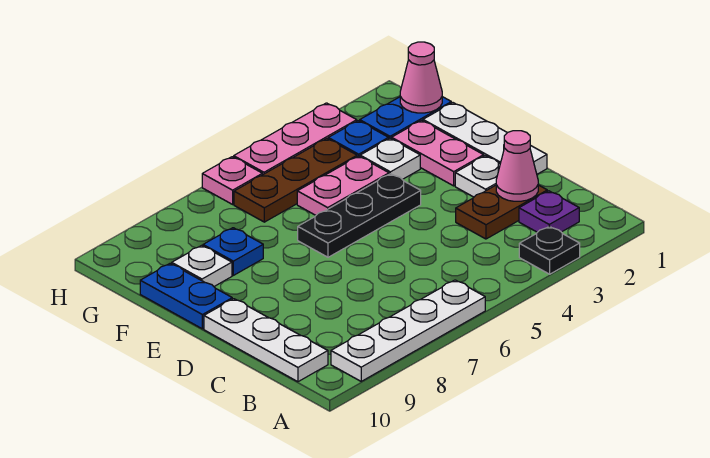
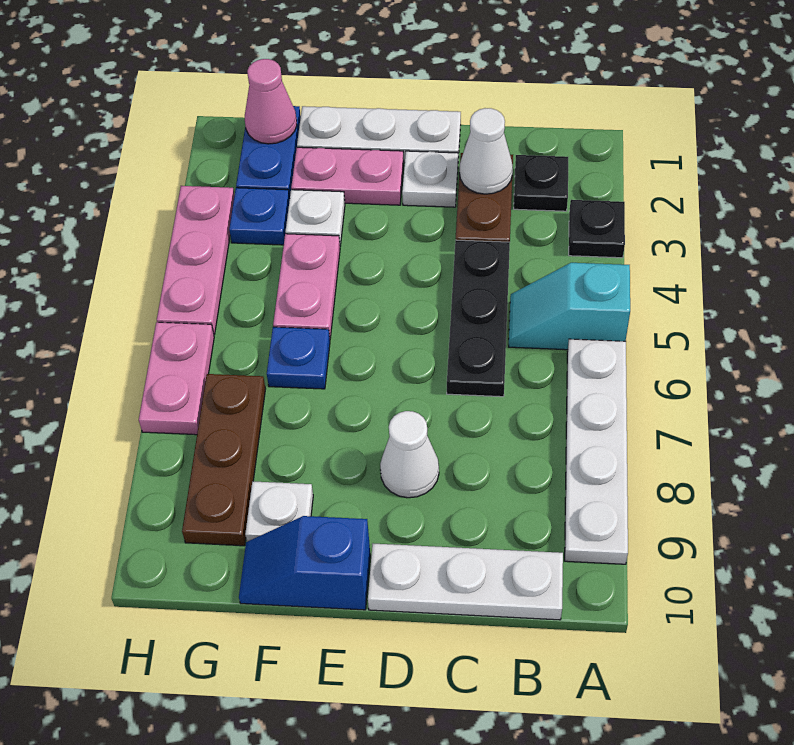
none -> cyan slope A5:B5 level 1 top A
purple plate B2 level 1 -> black plate B2 level 1
pink cone C2 level 2 -> white cone C2 level 2
none -> white cone D8 level 1
black plate E4:E6 level 1 -> black plate C4:C6 level 1
blue plate E10:F10 level 1 -> blue slope E10:F10 level 1 top E
blue plate F8 level 1 -> blue plate F6 level 1
brown plate G4:G6 level 1 -> brown plate G7:G9 level 1
pink plate H6 level 1 -> pink plate H6:H7 level 1

